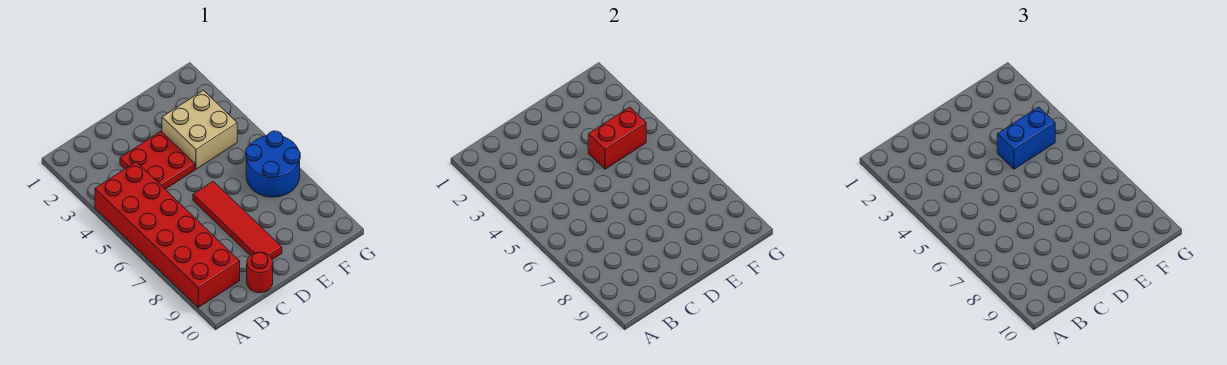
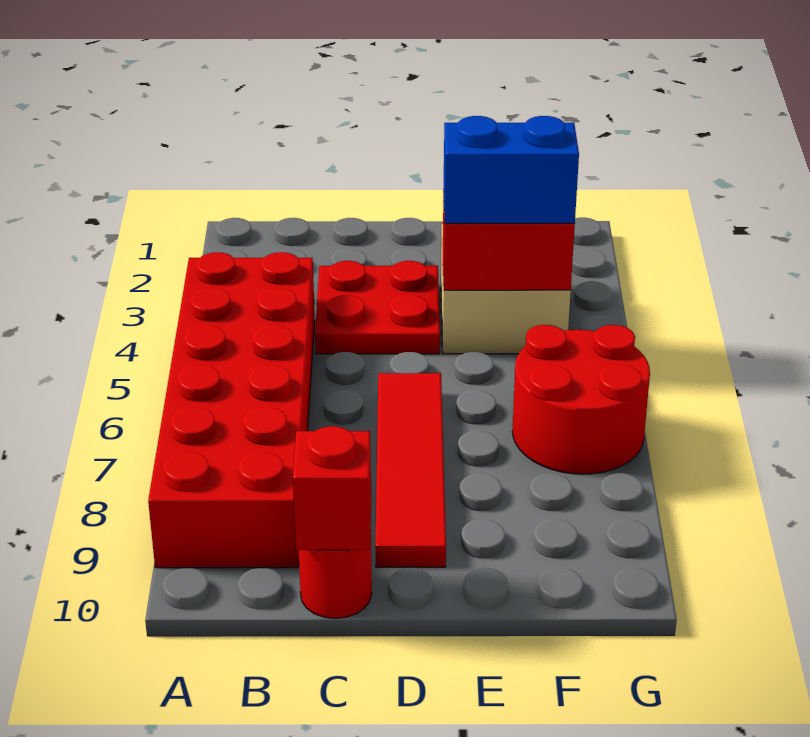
none -> red brick C10 level 2
blue round brick F6:G7 level 1 -> red round brick F6:G7 level 1

